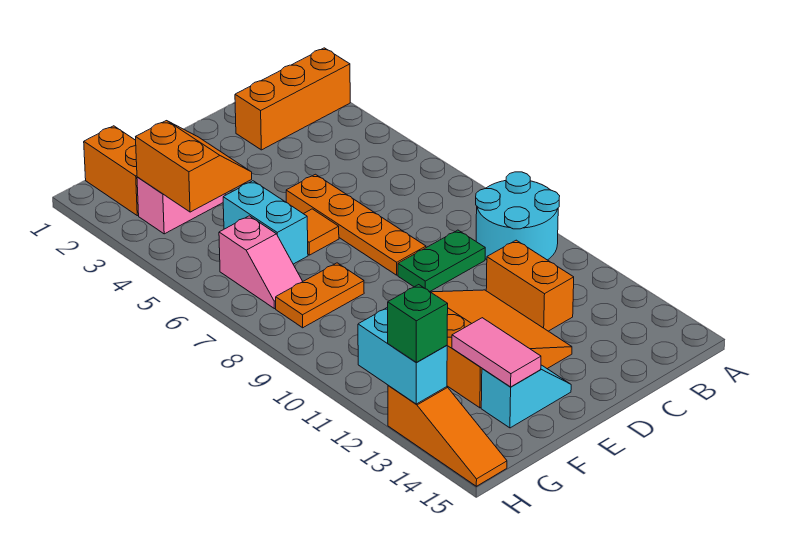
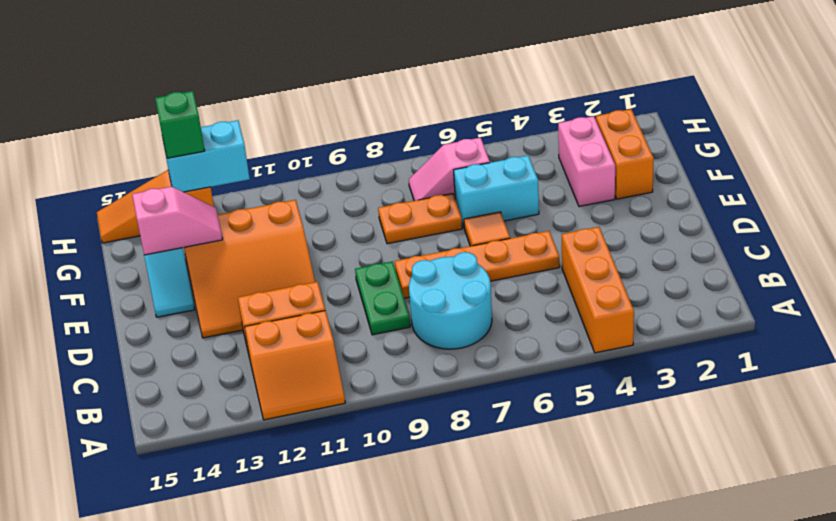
orange brick A2:C2 level 1 -> orange brick A4:C4 level 1
cyan round brick A9:B10 level 1 -> cyan round brick B7:C8 level 1
orange slope F3:G4 level 2 top G -> orange slope A11:B12 level 1 top B
orange plate F8:G8 level 1 -> orange plate F7:F8 level 1
pink tile F13:F14 level 2 -> pink slope F13:F14 level 2 top 14
orange brick G1:G2 level 1 -> orange brick F2:G2 level 1

